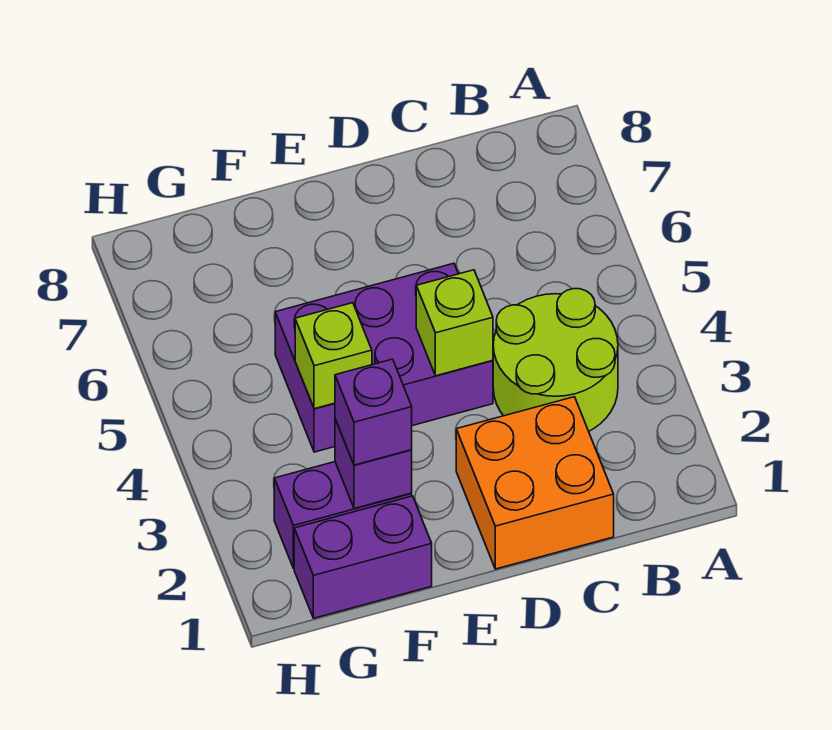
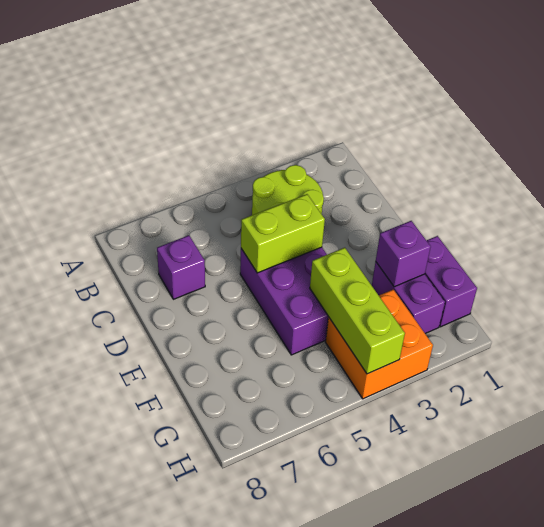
orange brick C1:D2 level 1 -> orange brick G3:H4 level 1
lime brick D4 level 2 -> lime brick D4:D5 level 2
purple brick F2 level 3 -> purple brick C7 level 1
lime brick F4 level 2 -> lime brick F4:H4 level 2

